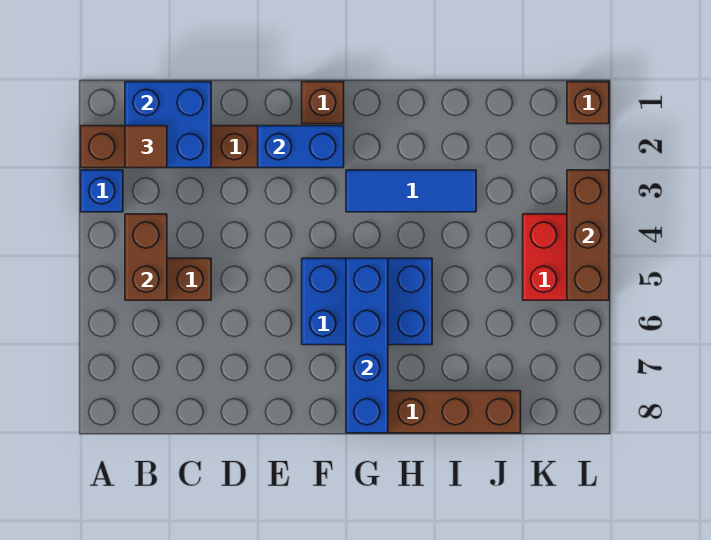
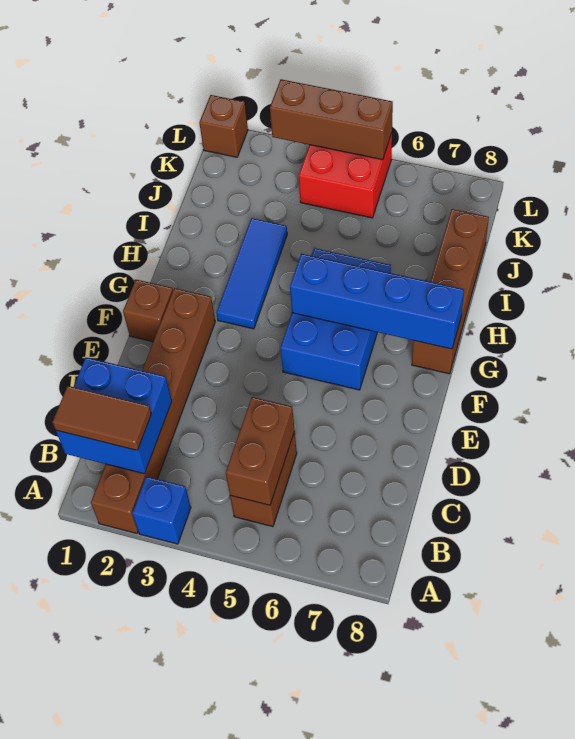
brown tile B2 level 3 -> brown tile B1:B2 level 3
brown brick B4:B5 level 2 -> brown brick B5:C5 level 2
blue brick E2:F2 level 2 -> none

